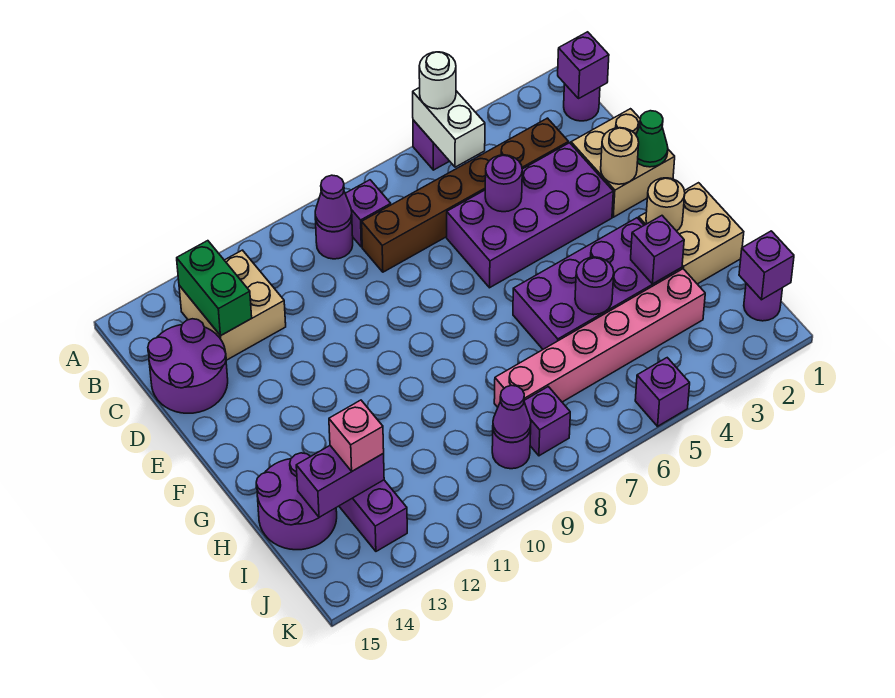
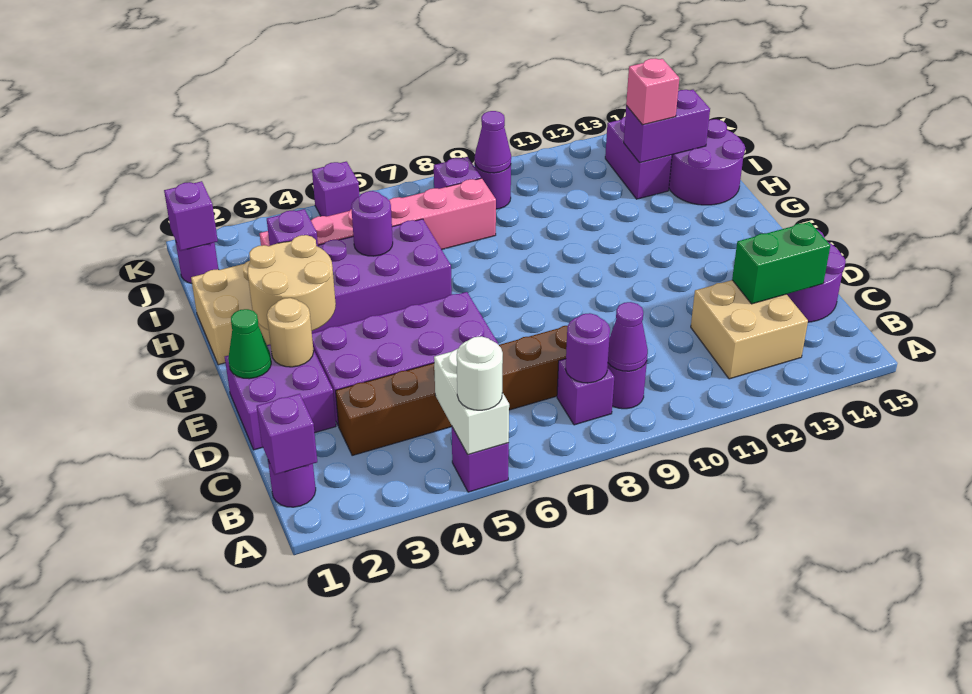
green brick B13:C13 level 2 -> green brick C13:C14 level 2
tan brick D1:E2 level 1 -> purple brick D1:E2 level 1
purple round brick D5 level 2 -> purple round brick B8 level 2
tan round brick G2 level 2 -> tan round brick F2:G3 level 2

